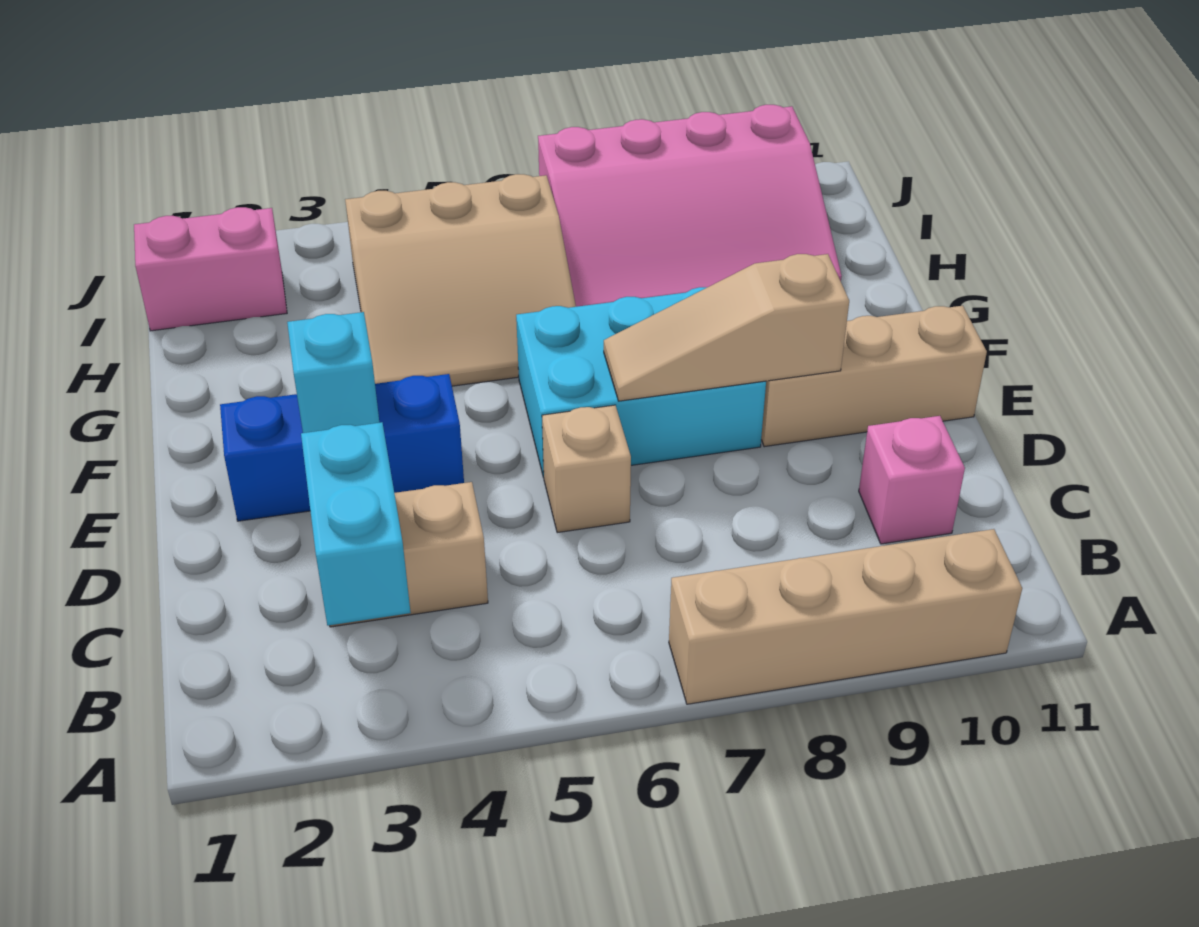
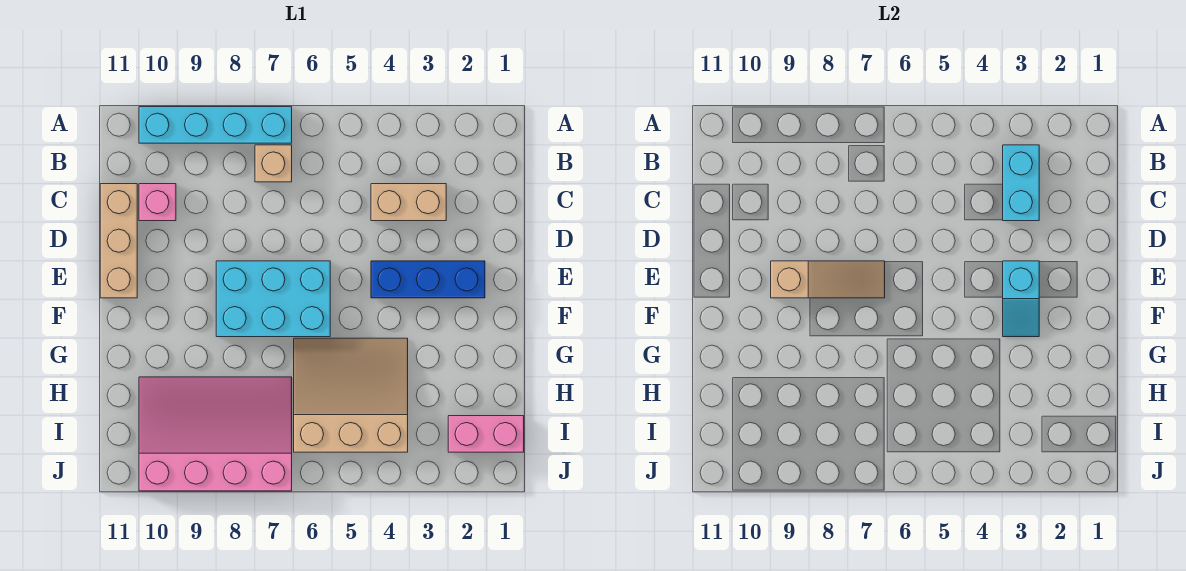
tan brick A7:A10 level 1 -> cyan brick A7:A10 level 1
tan brick D6 level 1 -> tan brick B7 level 1
tan brick E9:E11 level 1 -> tan brick C11:E11 level 1

